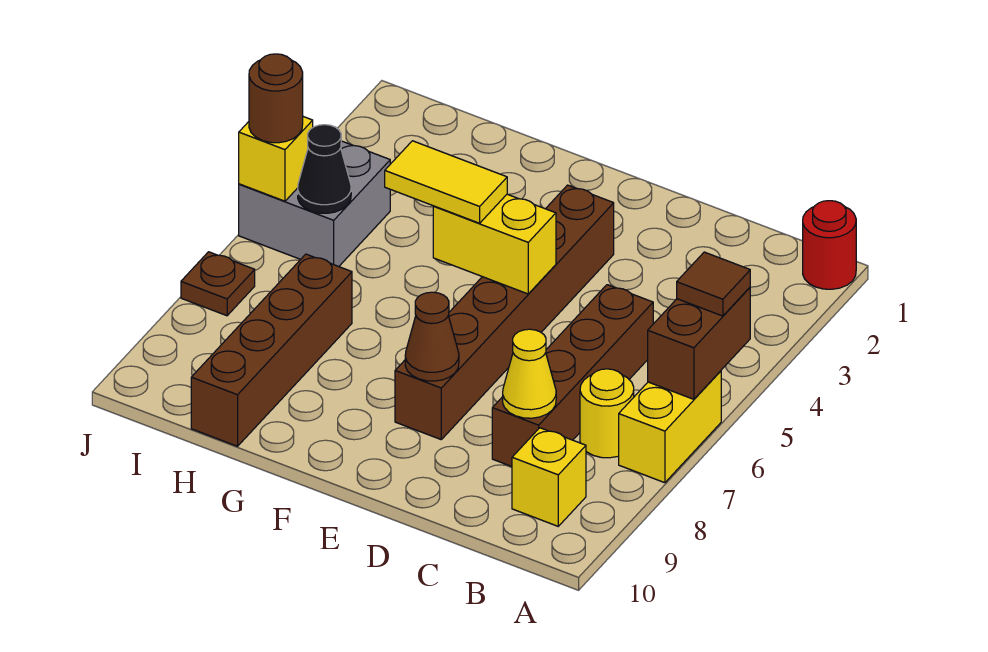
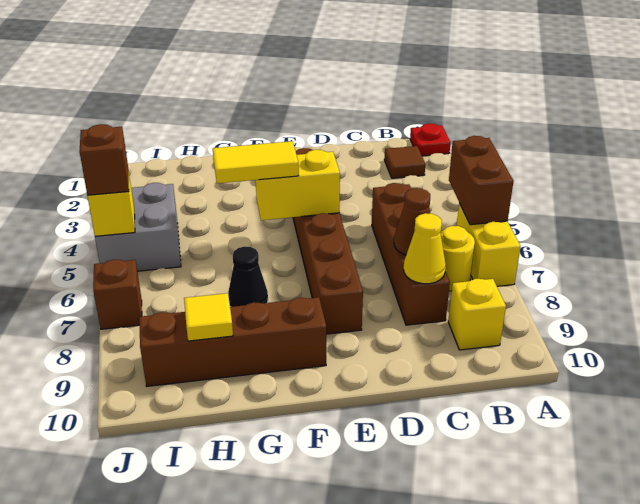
red round brick A1 level 1 -> red plate A1 level 1
brown tile A5 level 3 -> brown tile B2 level 1
brown cone E8 level 2 -> brown cone C7 level 2
brown brick H7:H10 level 1 -> brown brick F9:I9 level 1
none -> yellow tile H9 level 2
black cone I5 level 2 -> black cone G7 level 1
brown round brick J5 level 3 -> brown brick J5 level 3
brown plate J7 level 1 -> brown brick J7 level 1

